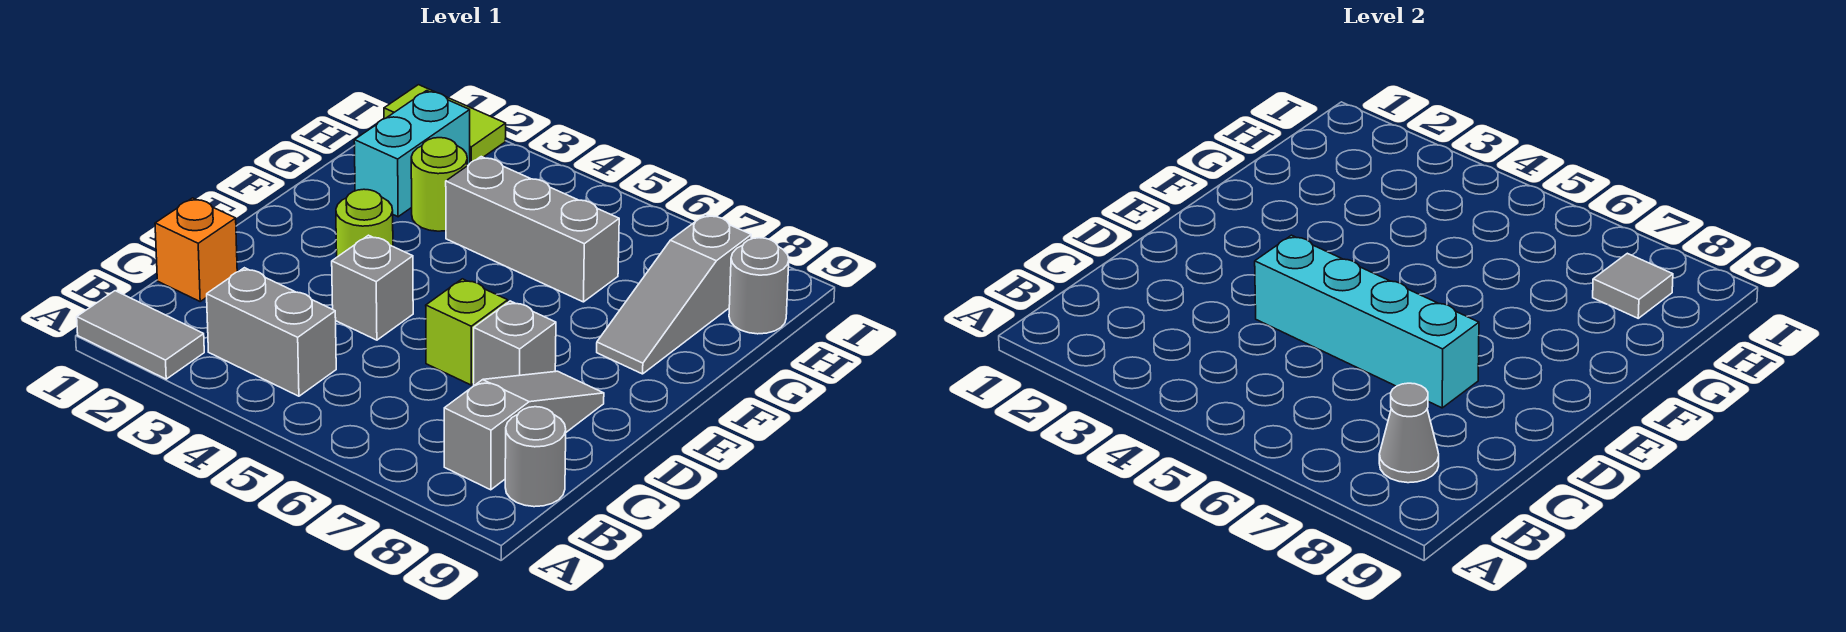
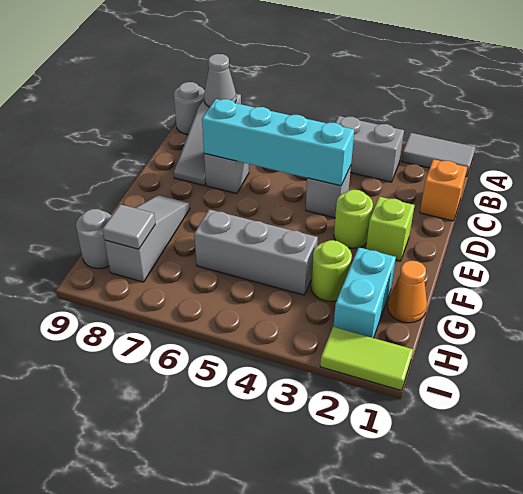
lime brick D6 level 1 -> lime brick E2 level 1
none -> orange cone G1 level 1

